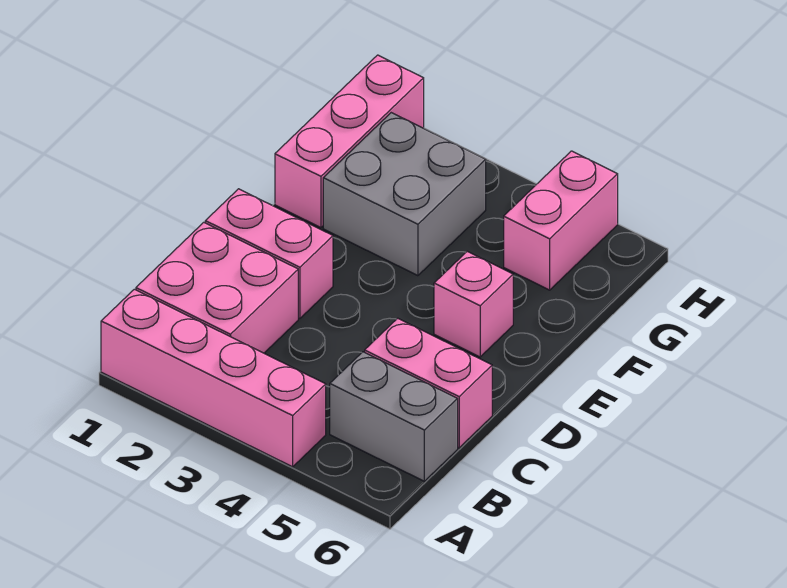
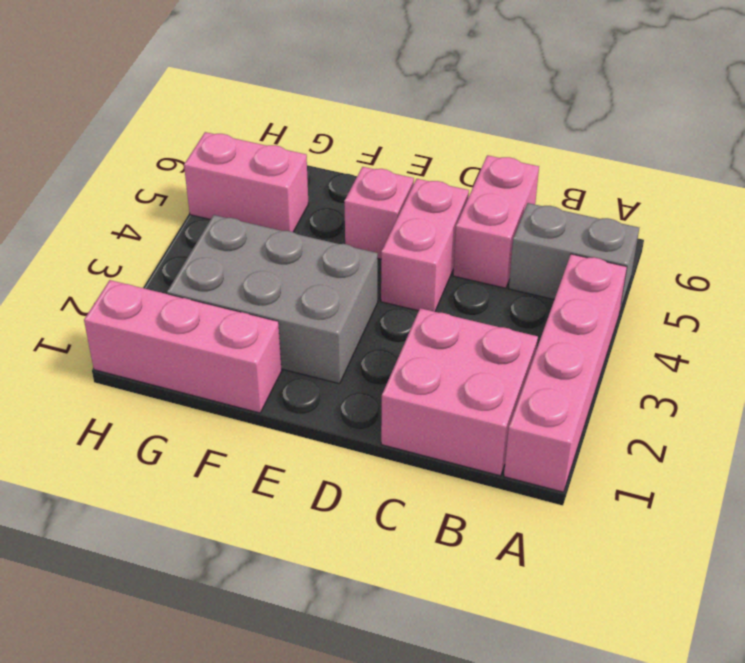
grey brick B5:B6 level 1 -> grey brick A5:B5 level 1
pink brick D1:D2 level 1 -> pink brick D4:D5 level 1
grey brick F2:G3 level 1 -> grey brick E2:G3 level 1

